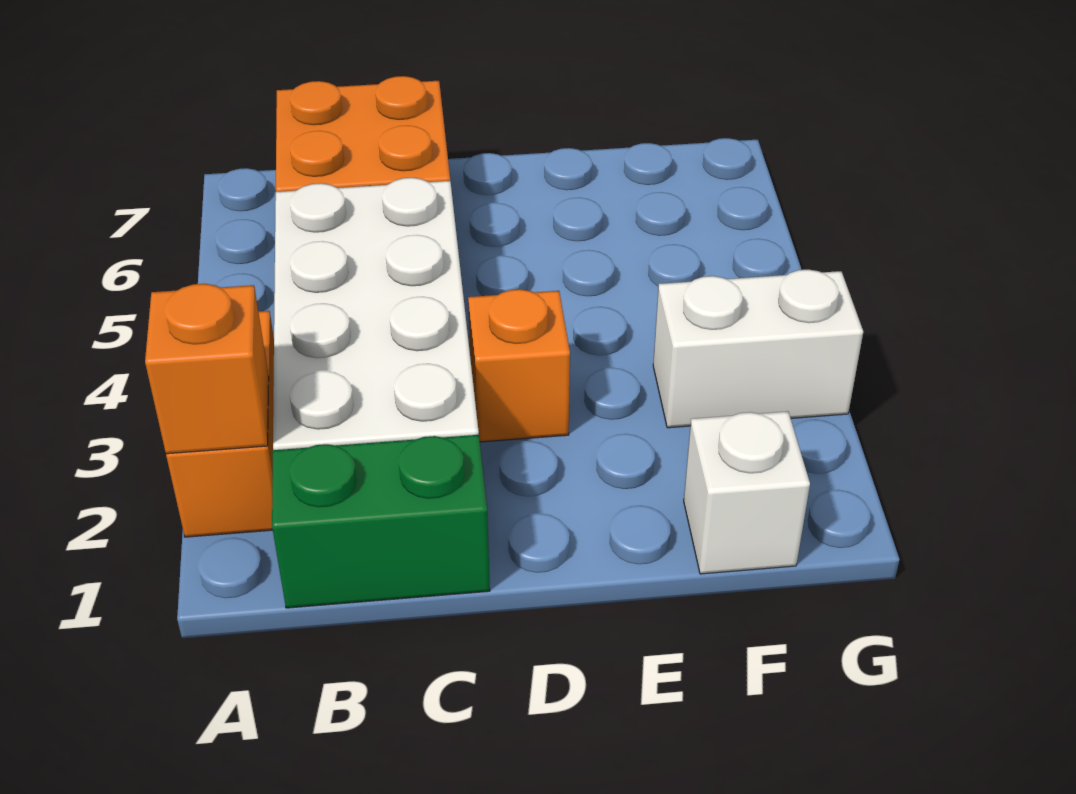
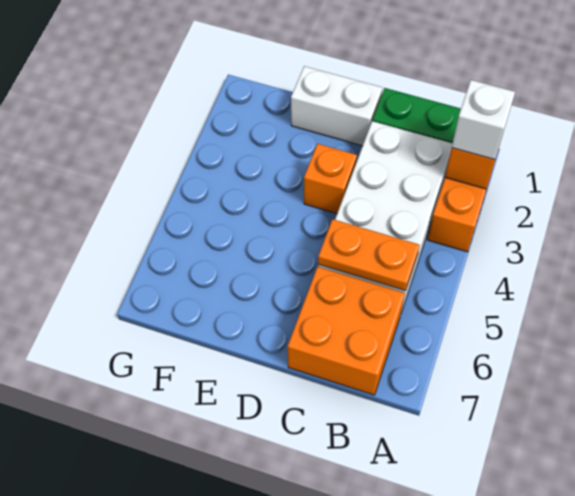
none -> orange plate B5:C5 level 2
white brick F1 level 1 -> white brick A2 level 3
white brick F3:G3 level 1 -> white brick D1:E1 level 1

